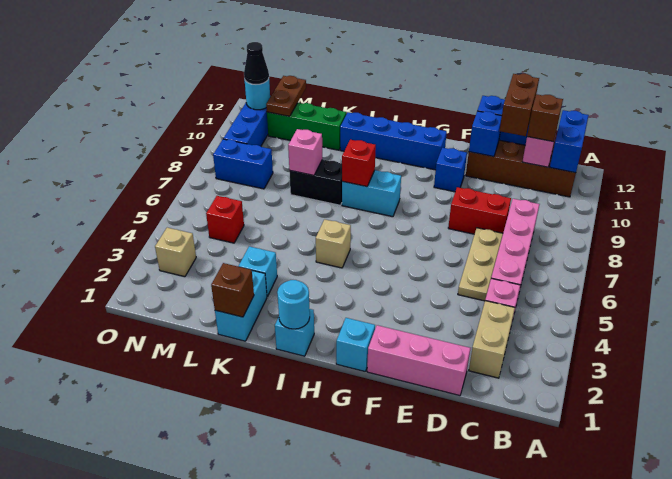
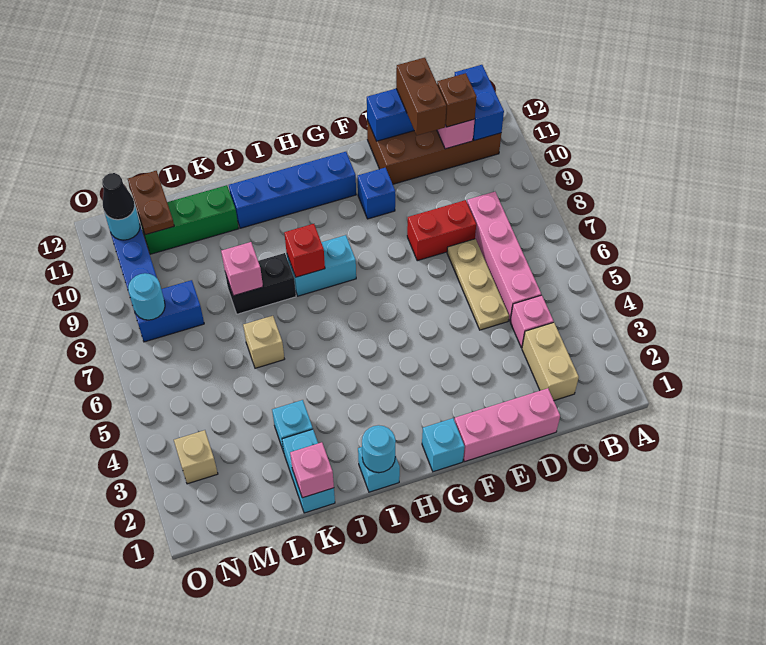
blue brick E11 level 2 -> none
tan brick I5 level 1 -> tan brick K6 level 1
brown brick K1 level 2 -> pink brick K1 level 2
red brick M5 level 1 -> none
none -> cyan round brick N8 level 2

